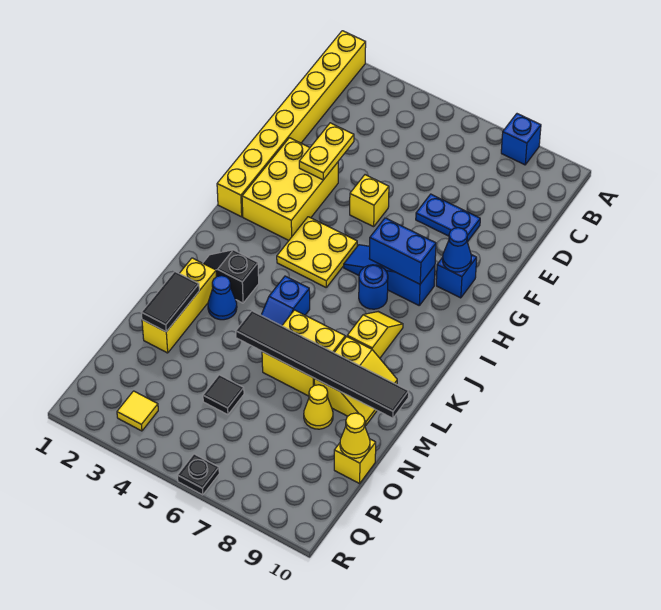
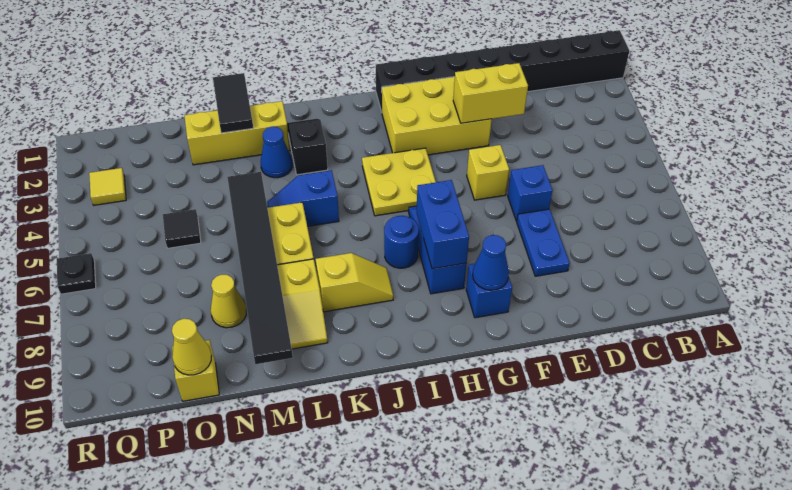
yellow brick A1:H1 level 1 -> black brick A1:H1 level 1
blue brick A8 level 1 -> blue brick E6 level 1
yellow plate E3:F3 level 2 -> yellow brick E3:F3 level 2
black tile M2:N2 level 2 -> black tile M1:M2 level 2

